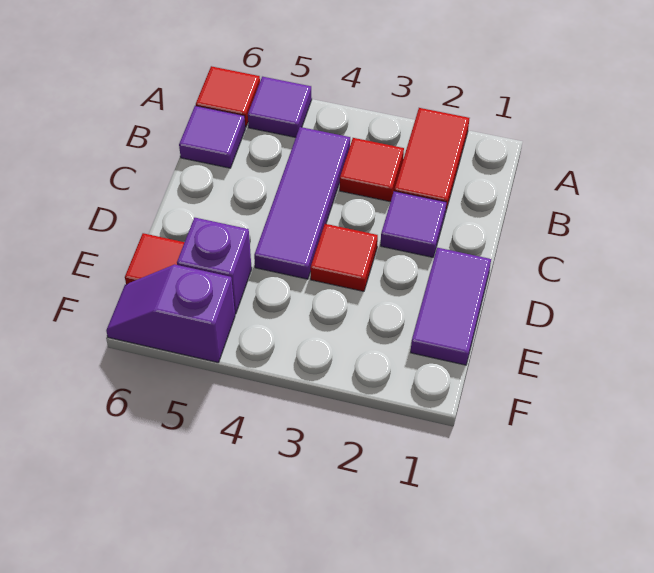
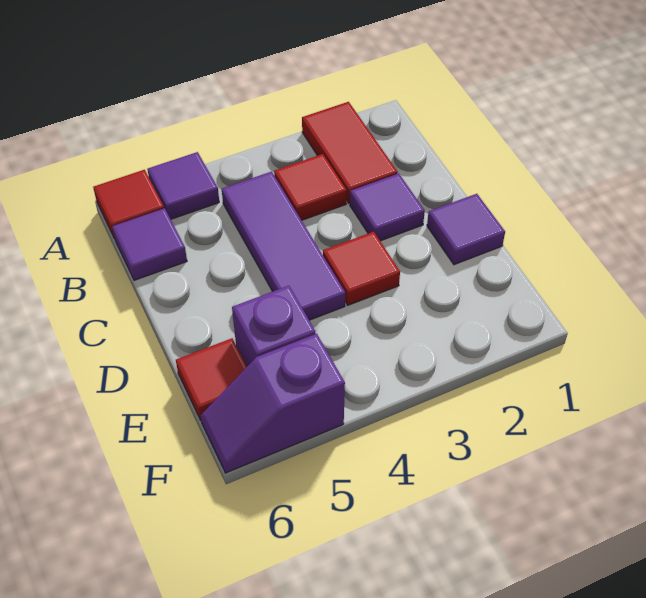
purple tile D1:E1 level 1 -> purple tile D1 level 1

